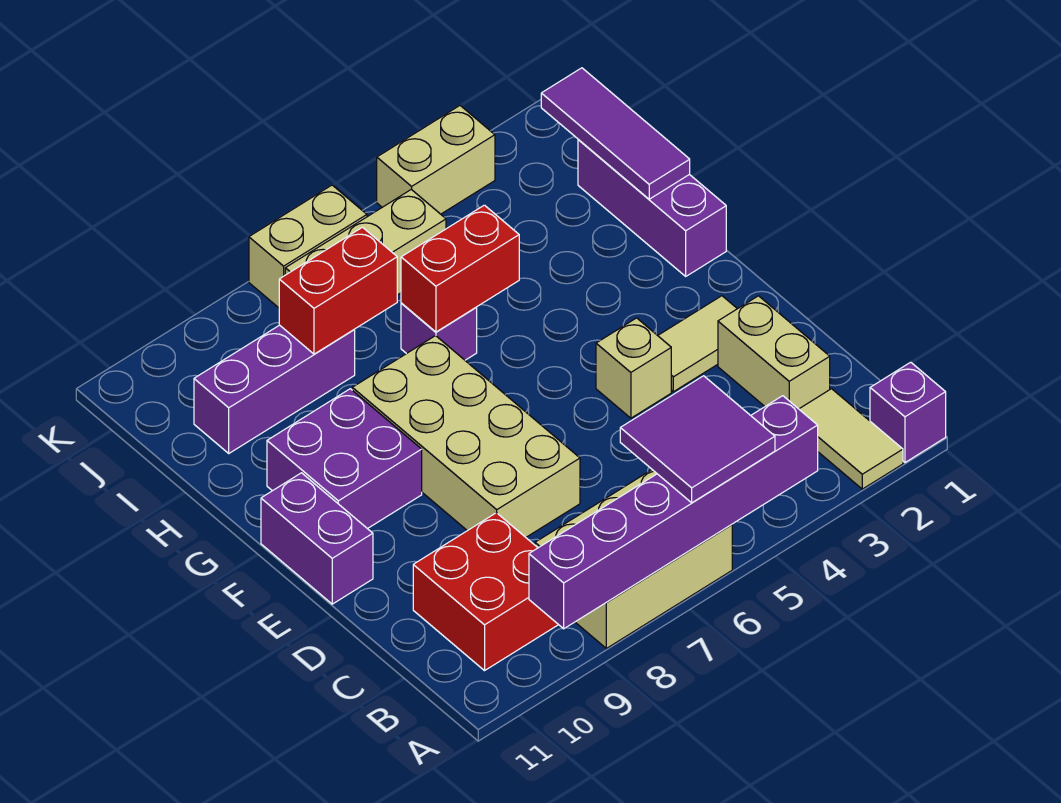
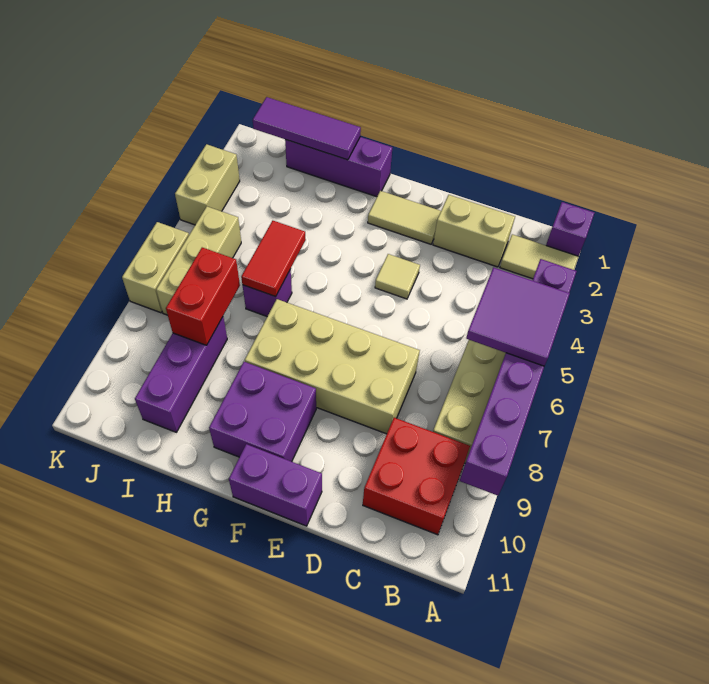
tan tile E2:E3 level 1 -> tan tile E2:F2 level 1
tan brick E4 level 1 -> tan tile E4 level 1
red brick H5:H6 level 2 -> red tile H5:H6 level 2

